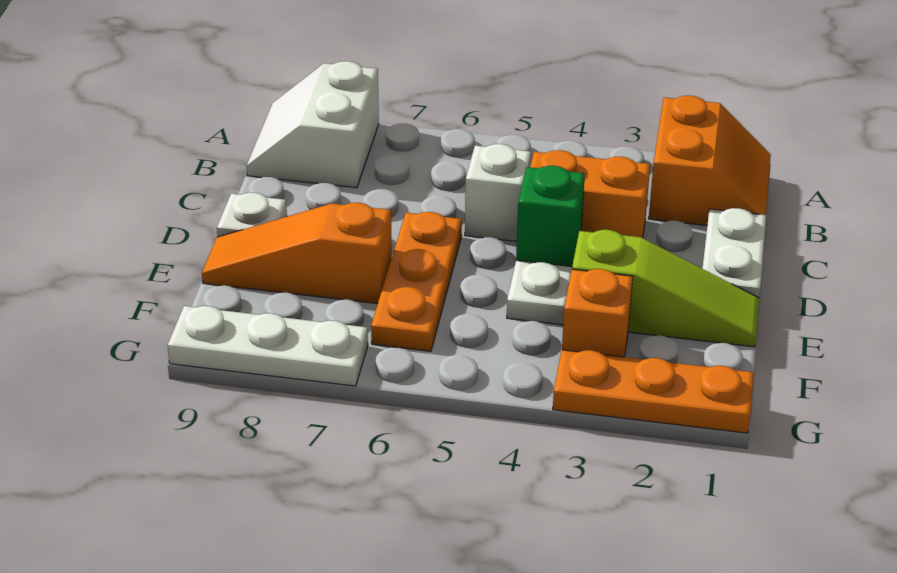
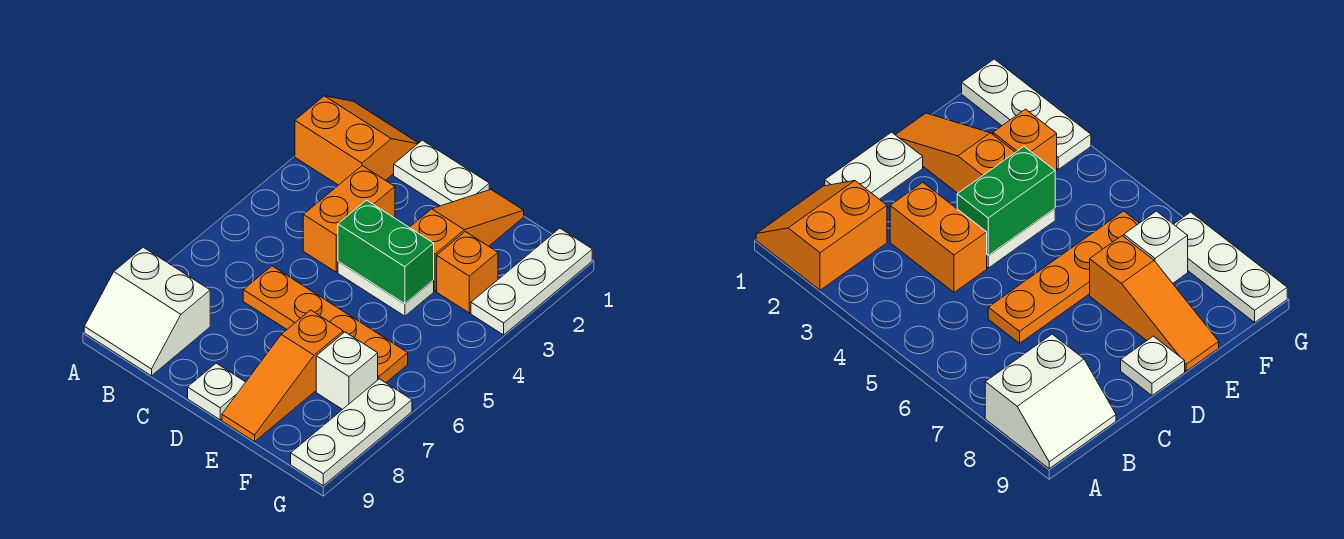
white brick C5 level 1 -> white brick F7 level 1
green brick D4 level 2 -> green brick D4:E4 level 2
orange plate D6:F6 level 1 -> orange plate C6:F6 level 1
lime slope E1:E3 level 1 top 3 -> orange slope E1:E3 level 1 top 3
orange plate G1:G3 level 1 -> white plate G1:G3 level 1

